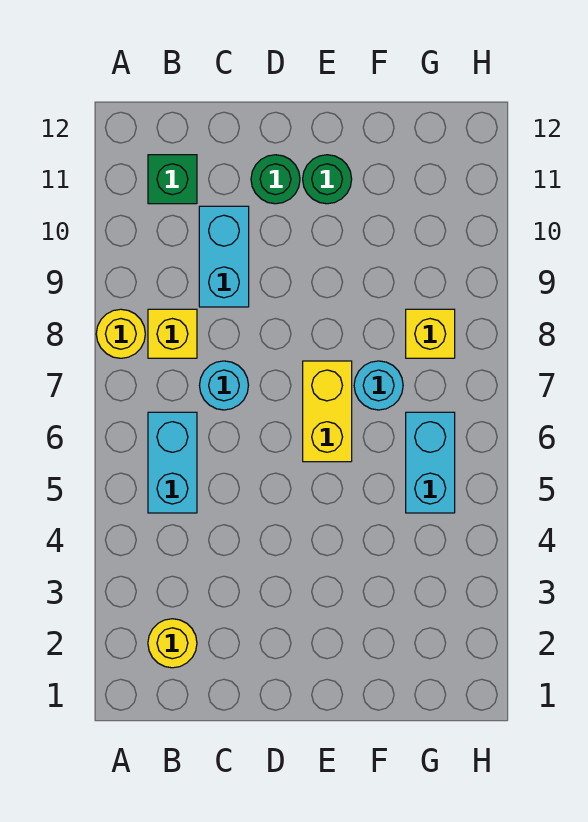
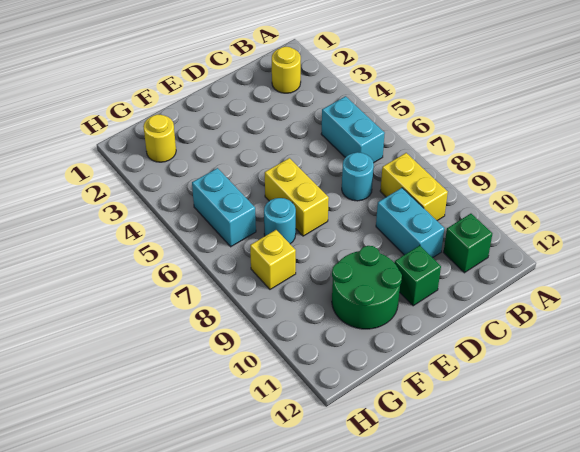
yellow round brick A8 level 1 -> yellow round brick G2 level 1
yellow brick B8 level 1 -> yellow brick B8:B9 level 1
green round brick D11 level 1 -> green brick D11 level 1
green round brick E11 level 1 -> green round brick E10:F11 level 1

